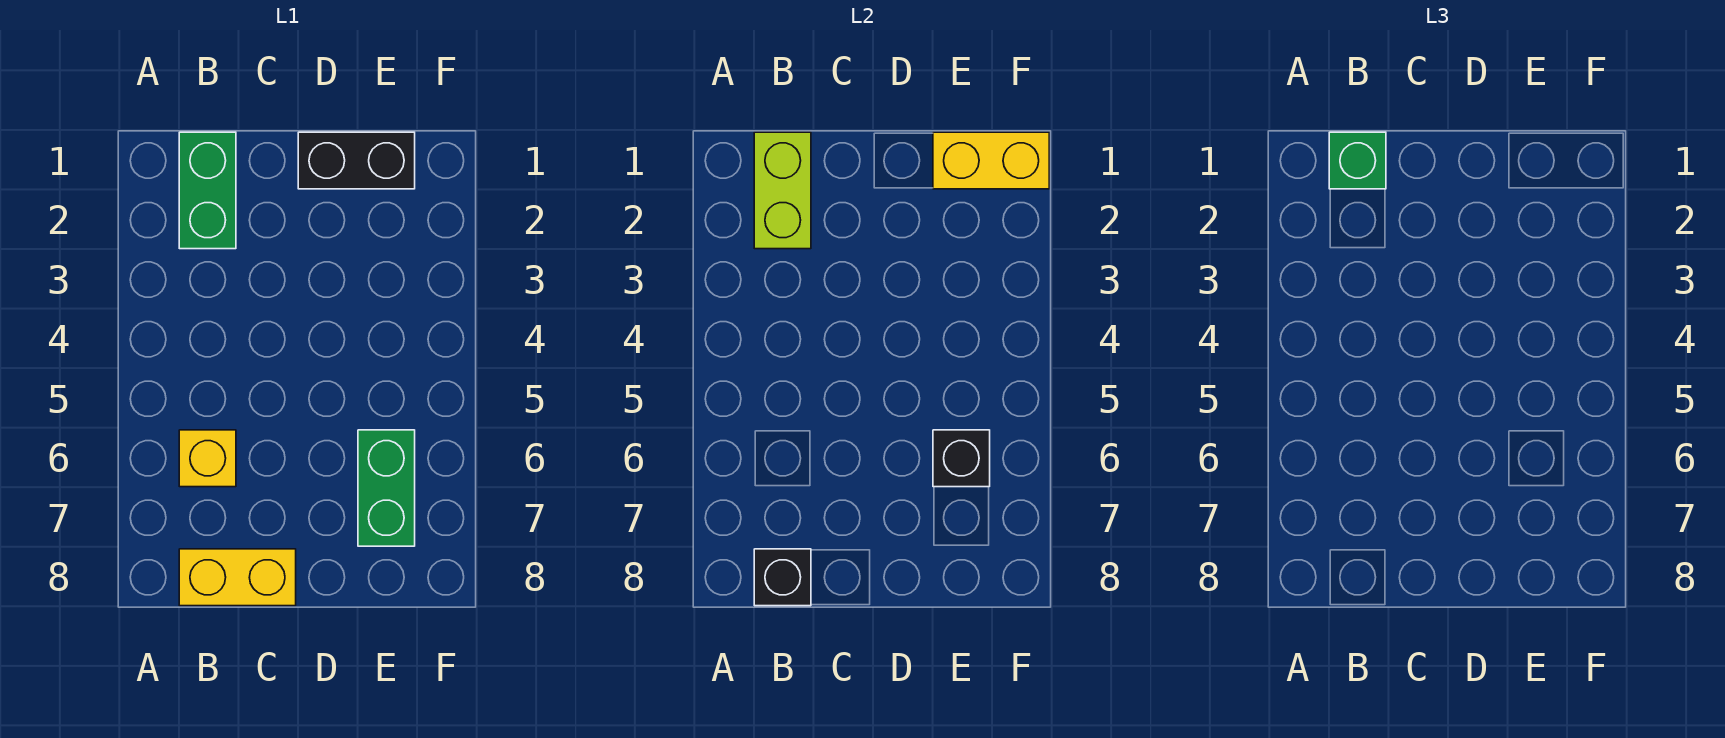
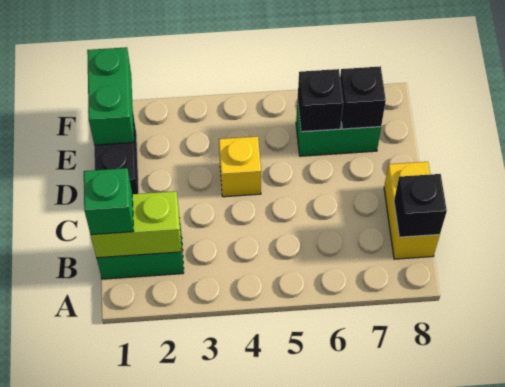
yellow brick B6 level 1 -> yellow brick D4 level 1
yellow brick E1:F1 level 2 -> green brick E1:F1 level 2
none -> black brick E7 level 2

